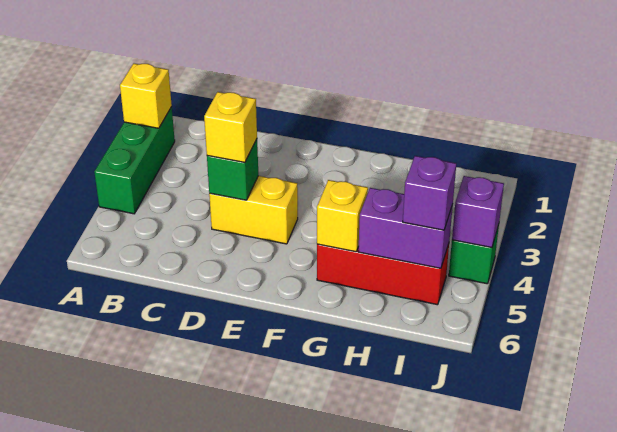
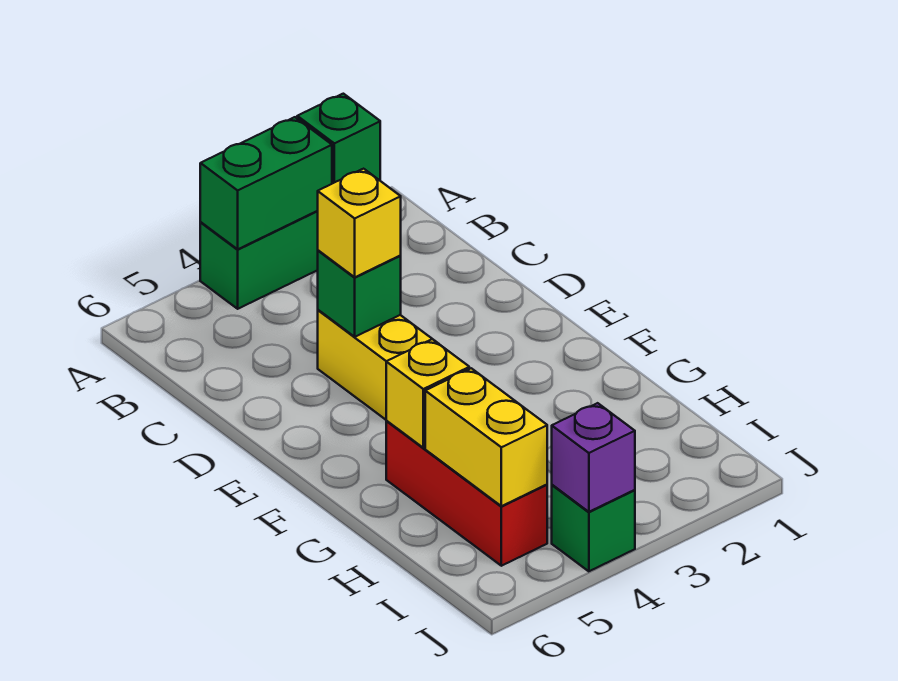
yellow brick A2 level 2 -> green brick A2 level 2
none -> green brick A3:A4 level 2
purple brick H5:I5 level 2 -> yellow brick H5:I5 level 2
purple brick I5 level 3 -> none

